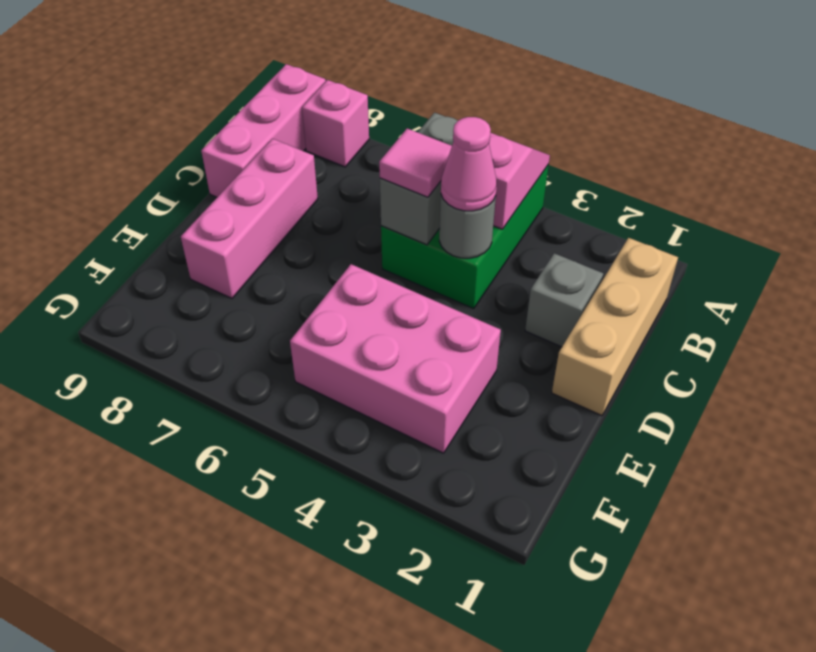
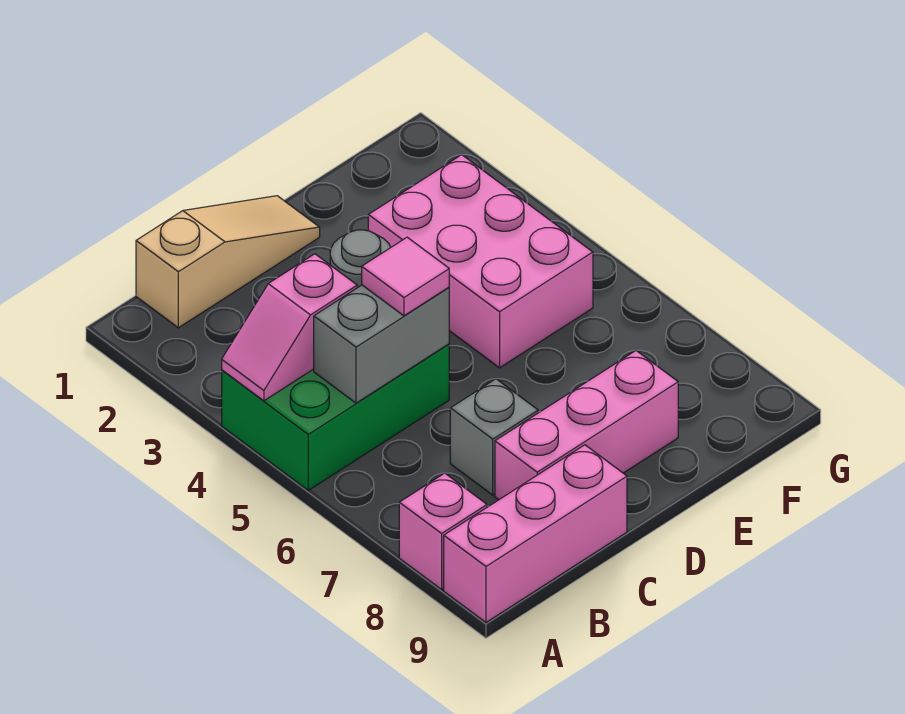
tan brick B1:D1 level 1 -> tan slope B1:D1 level 1 top B
grey brick C2 level 1 -> grey brick C7 level 1
pink cone C4 level 3 -> none

